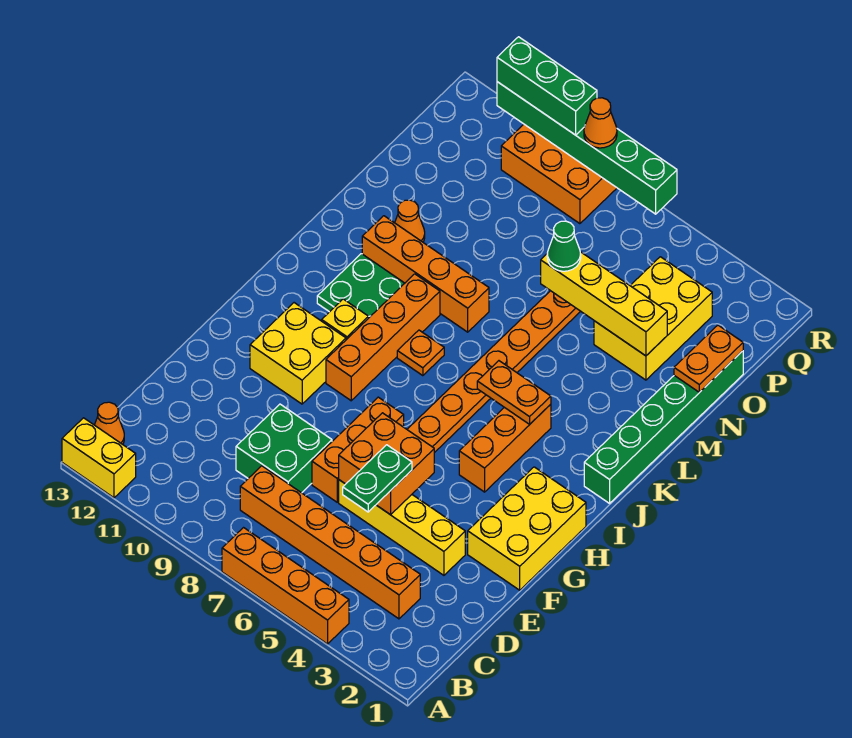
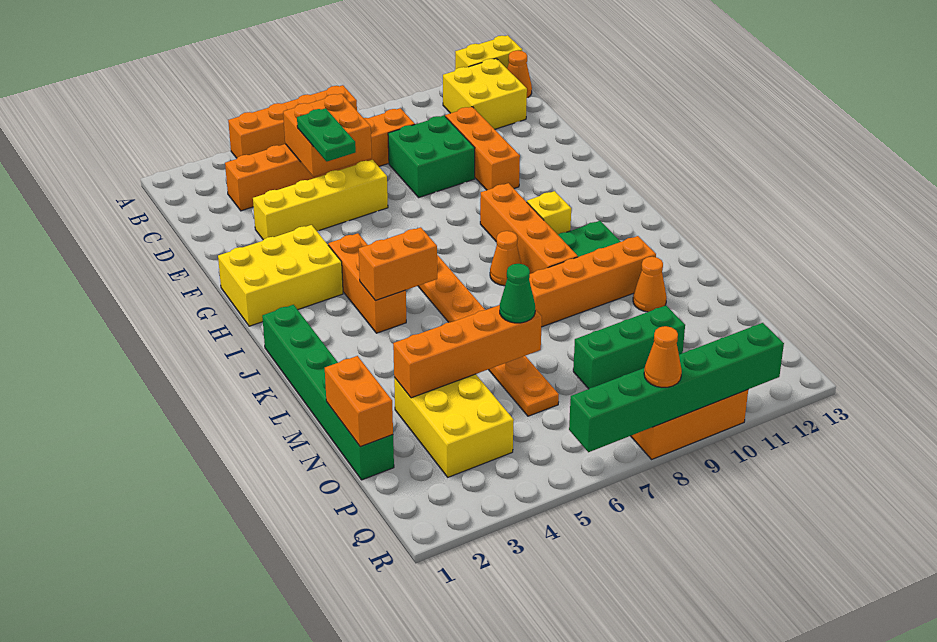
orange brick E5:F6 level 2 -> orange brick C5:D6 level 2
orange brick E7:G7 level 1 -> orange brick D10:F10 level 1
yellow brick F1:H2 level 1 -> yellow brick G1:H3 level 1
yellow brick G10:H11 level 1 -> yellow brick B11:C12 level 1
orange plate J4:J5 level 2 -> orange brick J4:J5 level 2
orange plate J8 level 1 -> orange cone J8 level 1
orange plate N1:O1 level 2 -> orange brick N1:O1 level 2
yellow brick N3:N6 level 2 -> orange brick N3:N6 level 2
green brick R9:R11 level 3 -> green brick O8:O10 level 1

